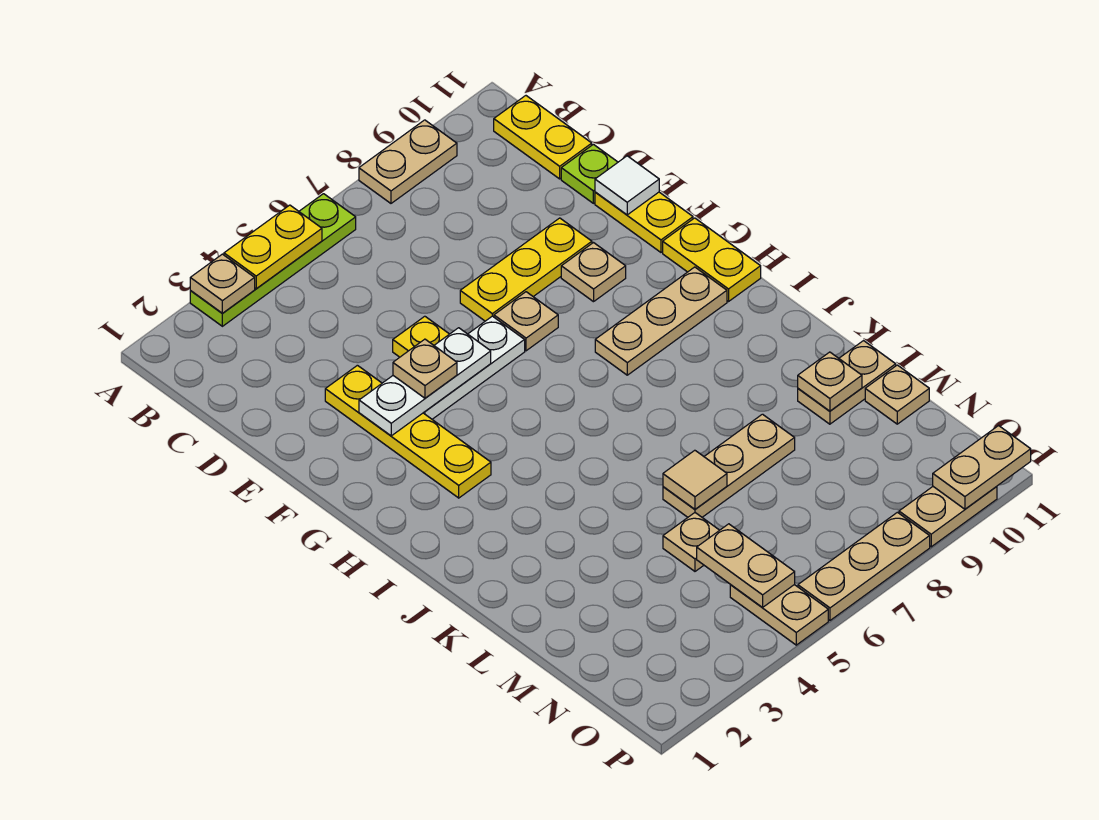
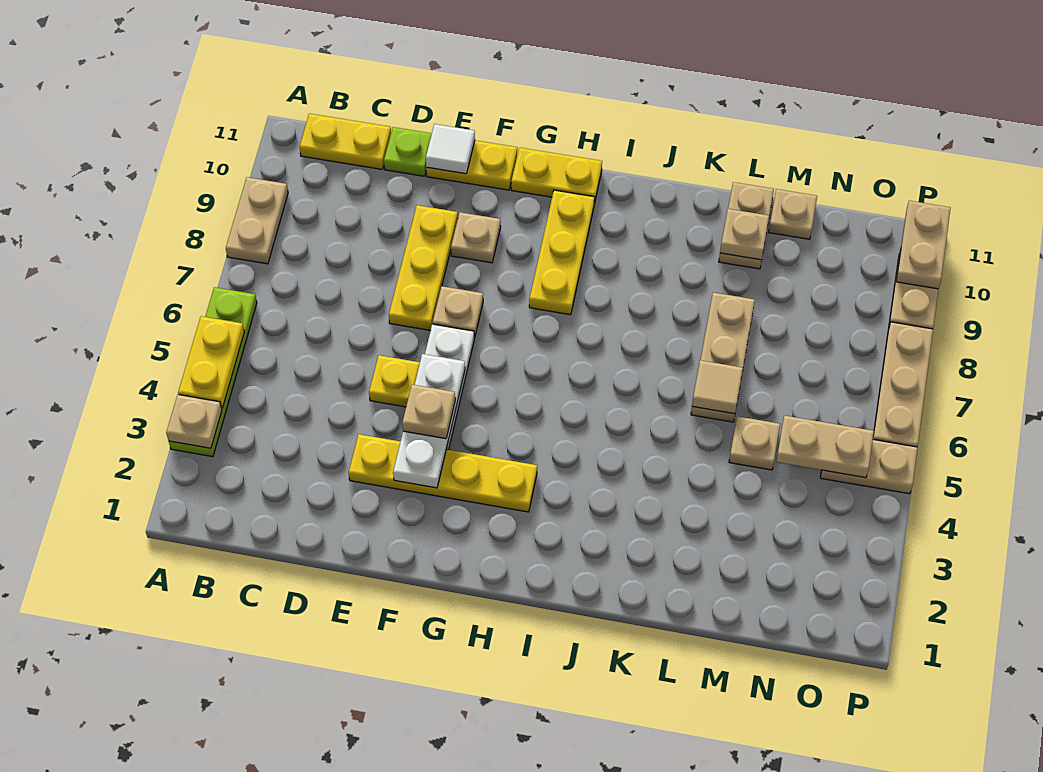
tan plate H8:H10 level 1 -> yellow plate H8:H10 level 1

